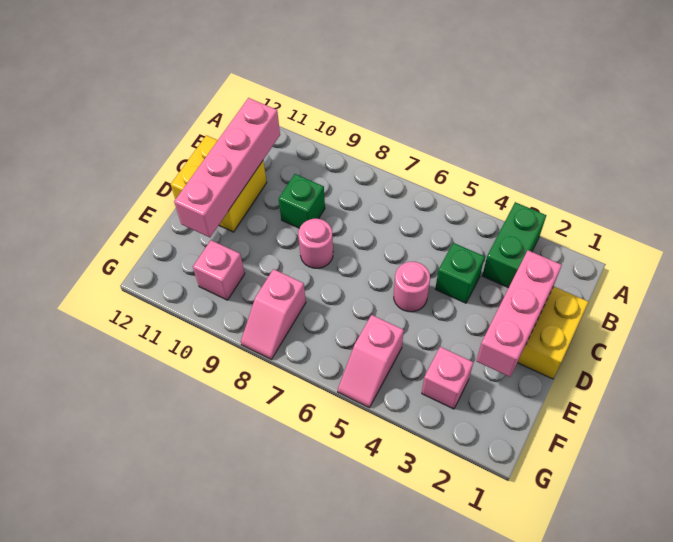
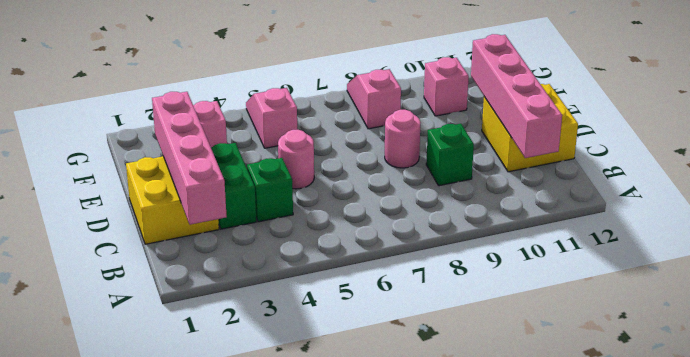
green brick A3:B3 level 1 -> green brick C3:D3 level 1
pink brick C2:E2 level 2 -> pink brick B2:E2 level 2

